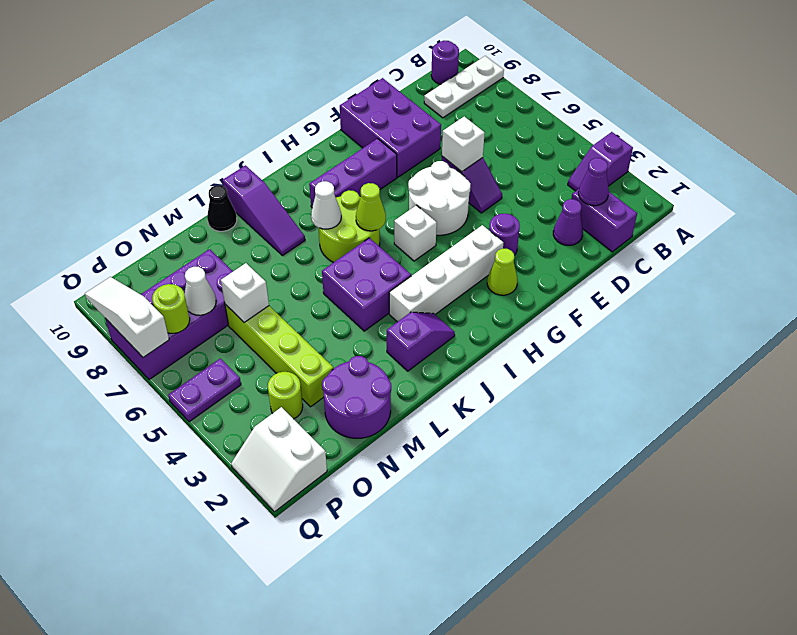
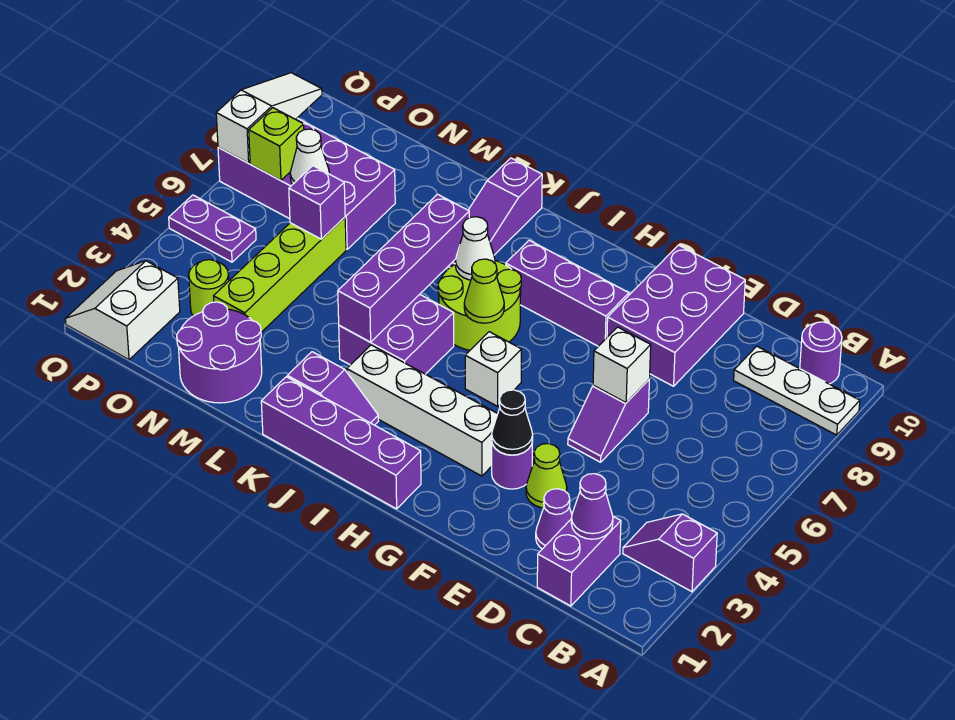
white round brick F5:G6 level 1 -> none
lime cone G2 level 1 -> lime cone E3 level 1
none -> purple brick H1:K1 level 1
none -> purple brick K4:K7 level 2
black cone L10 level 1 -> black cone F3 level 2
white brick N6 level 2 -> purple brick N6 level 2
lime round brick P7 level 2 -> lime brick P7 level 2

